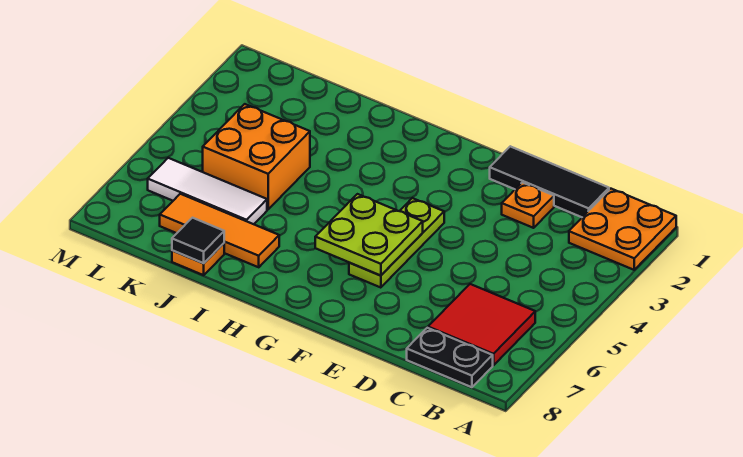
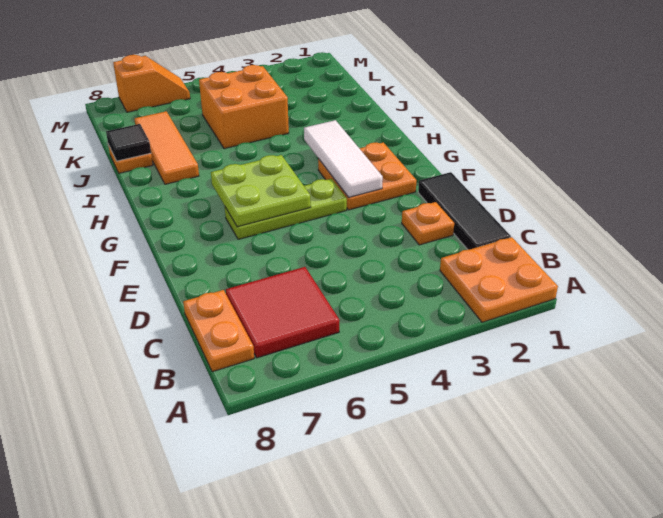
black plate B8:C8 level 1 -> orange plate B8:C8 level 1
none -> orange plate F2:G3 level 1
white tile J6:L6 level 1 -> white tile F3:H3 level 2
none -> orange slope M6:M7 level 1 top 7

